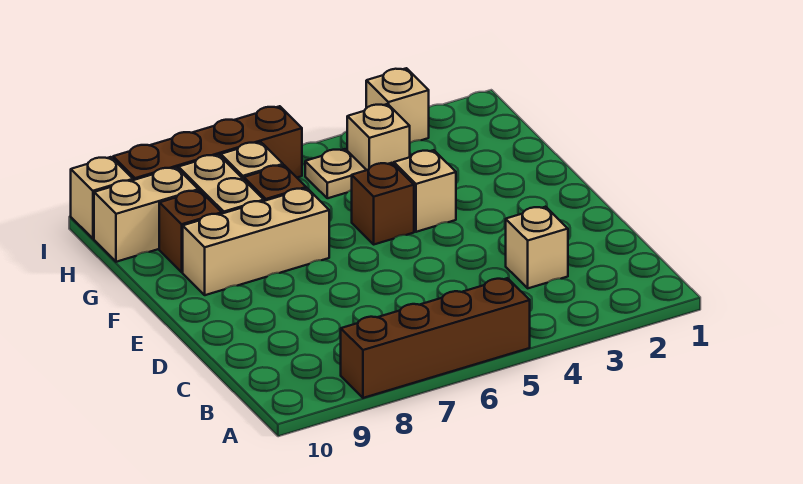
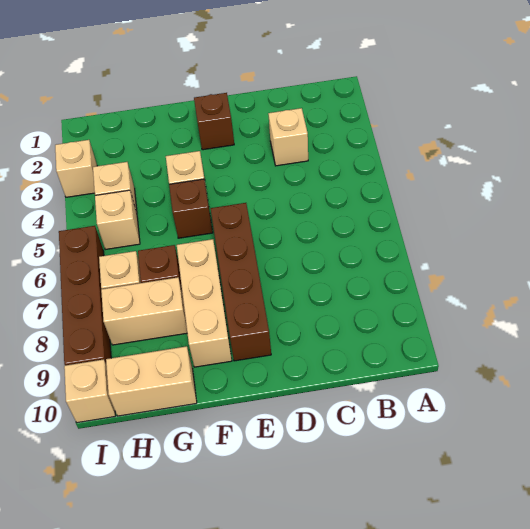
brown brick A5:A8 level 1 -> brown brick E6:E9 level 1
brown brick G9 level 1 -> brown brick E2 level 1
tan plate H5 level 1 -> tan brick H5 level 1
tan brick H9:H10 level 1 -> tan brick G10:H10 level 1

